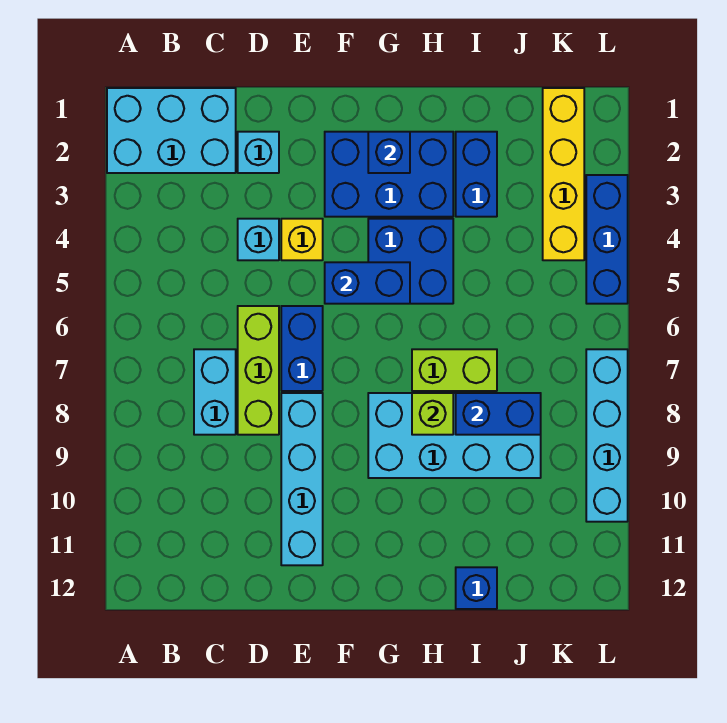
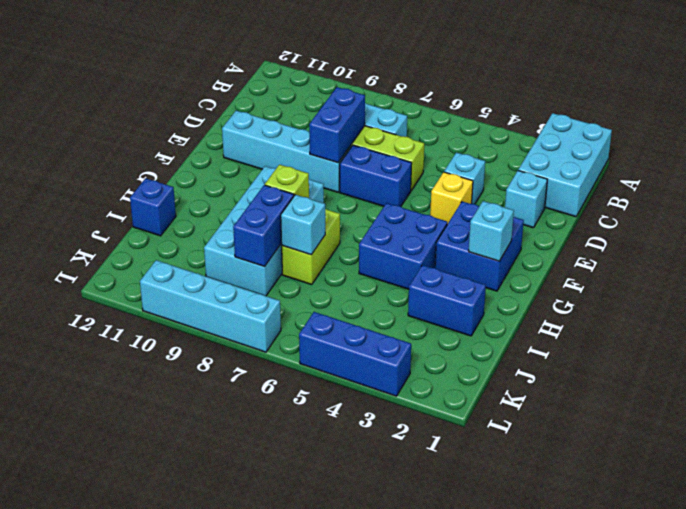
blue brick F2:H3 level 1 -> blue brick F2:G3 level 1
blue brick F5:G5 level 2 -> blue brick D8:E8 level 2
blue brick G2 level 2 -> cyan brick G2 level 2
none -> cyan brick I7 level 2
yellow brick K1:K4 level 1 -> none

